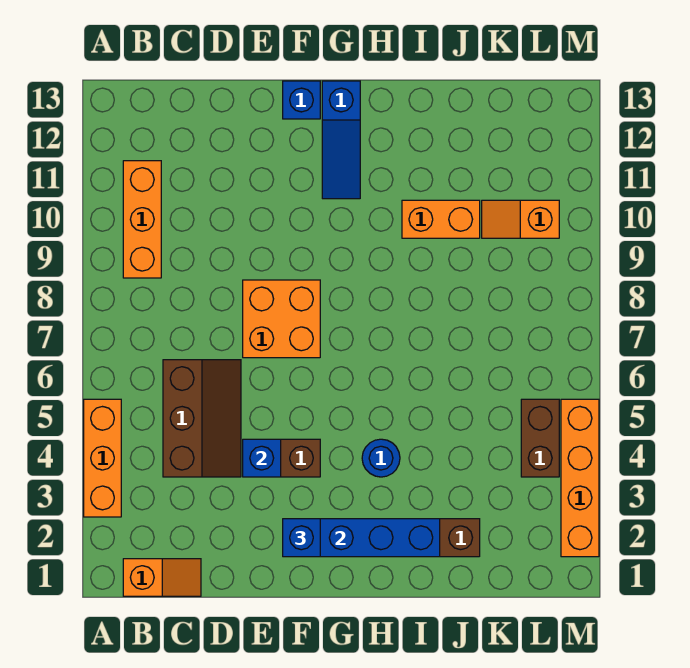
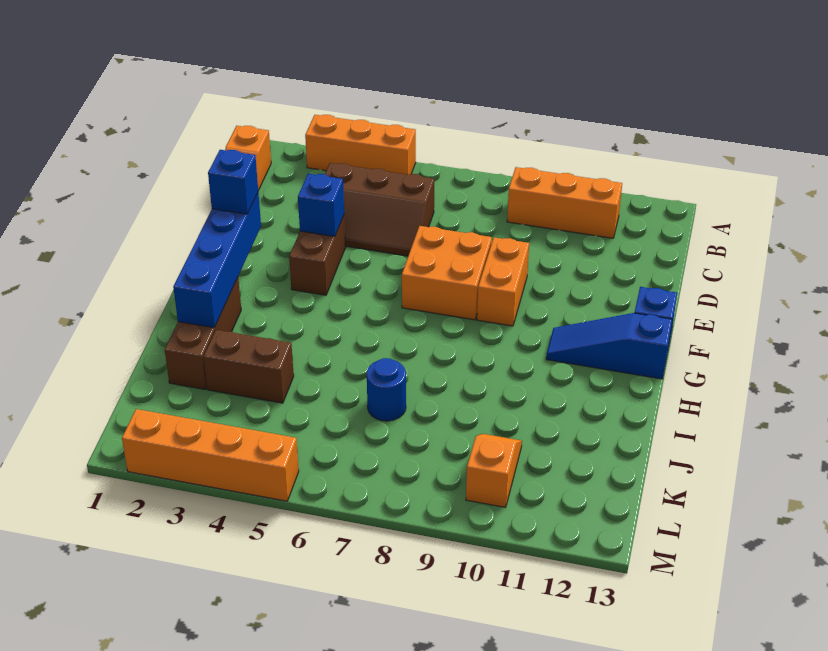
blue round brick H4 level 1 -> blue round brick J7 level 1
orange brick I10:J10 level 1 -> orange brick E9:F9 level 1
brown brick L4:L5 level 1 -> brown brick J3:J4 level 1

